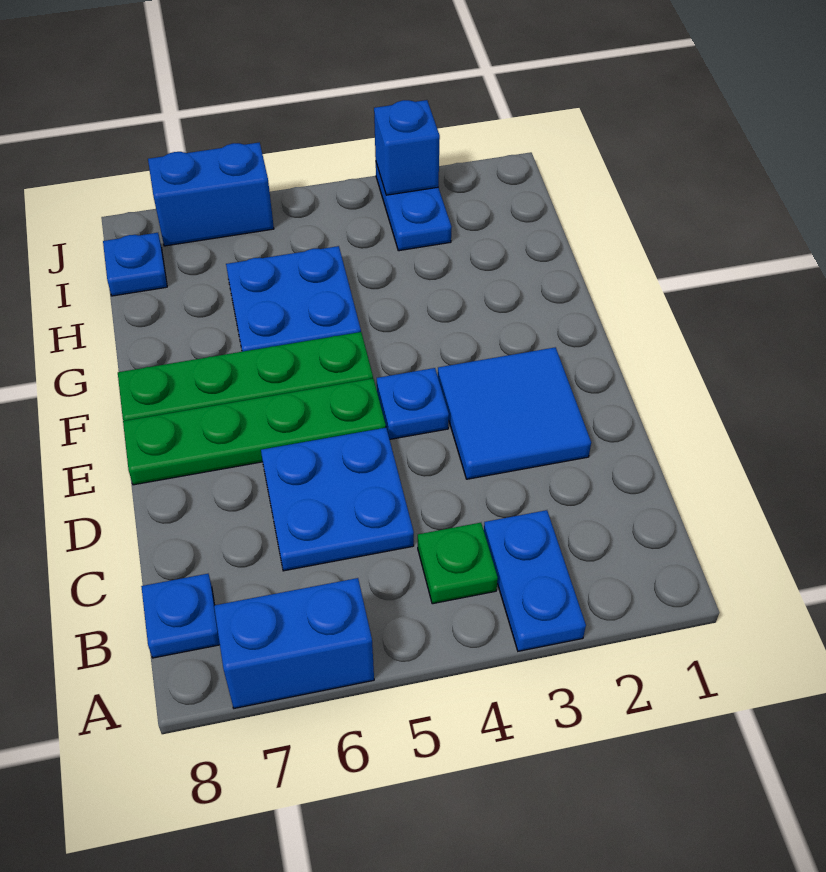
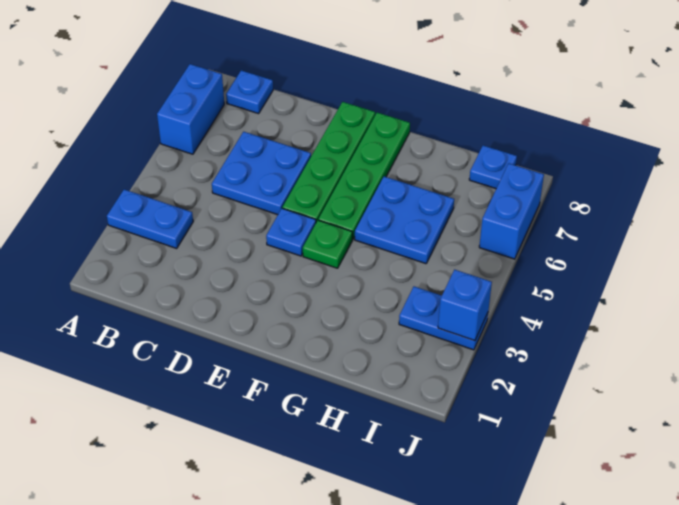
green plate B4 level 1 -> green plate F4 level 1
blue tile D2:E3 level 1 -> none

